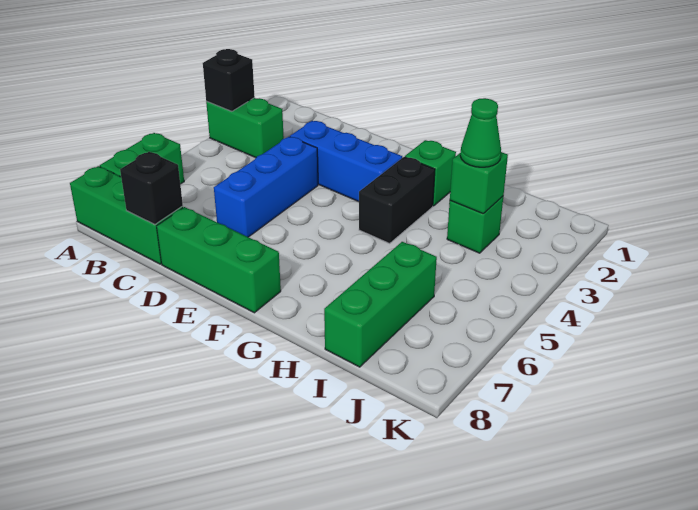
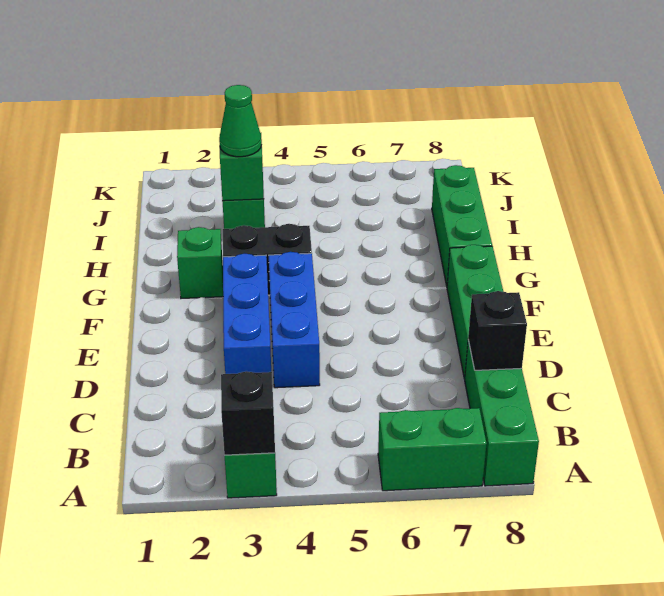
blue brick D4:D6 level 1 -> blue brick D4:F4 level 1
green brick I6:I8 level 1 -> green brick G8:I8 level 1

